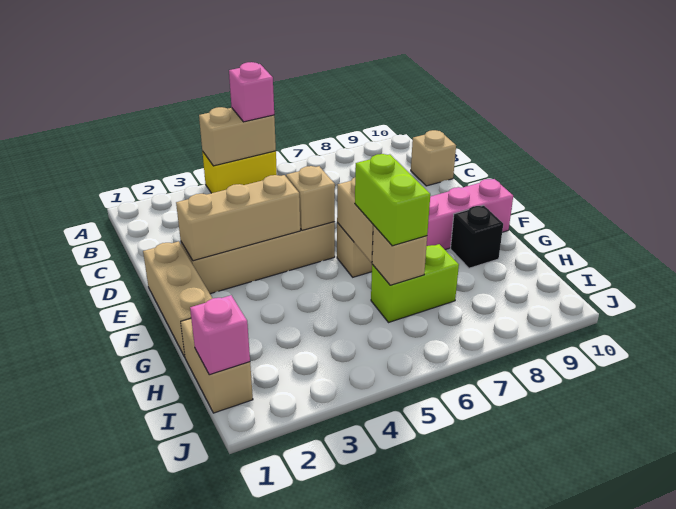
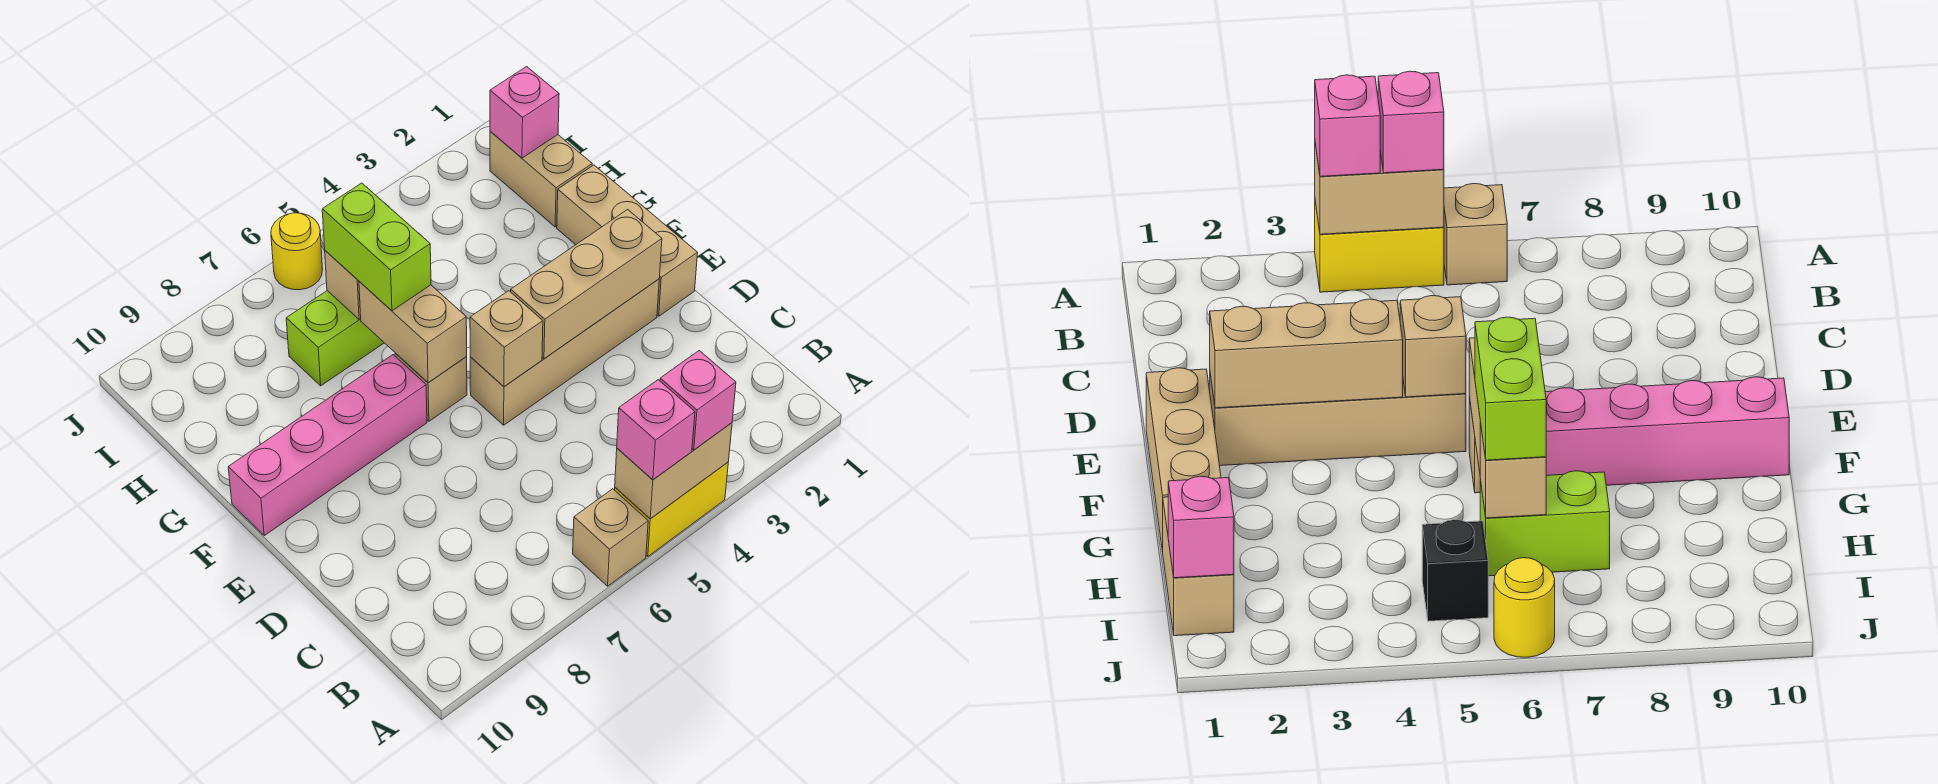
none -> pink brick A4 level 3
tan brick C10 level 1 -> tan brick A6 level 1
black brick G9 level 1 -> black brick I5 level 1
none -> yellow round brick J6 level 1

